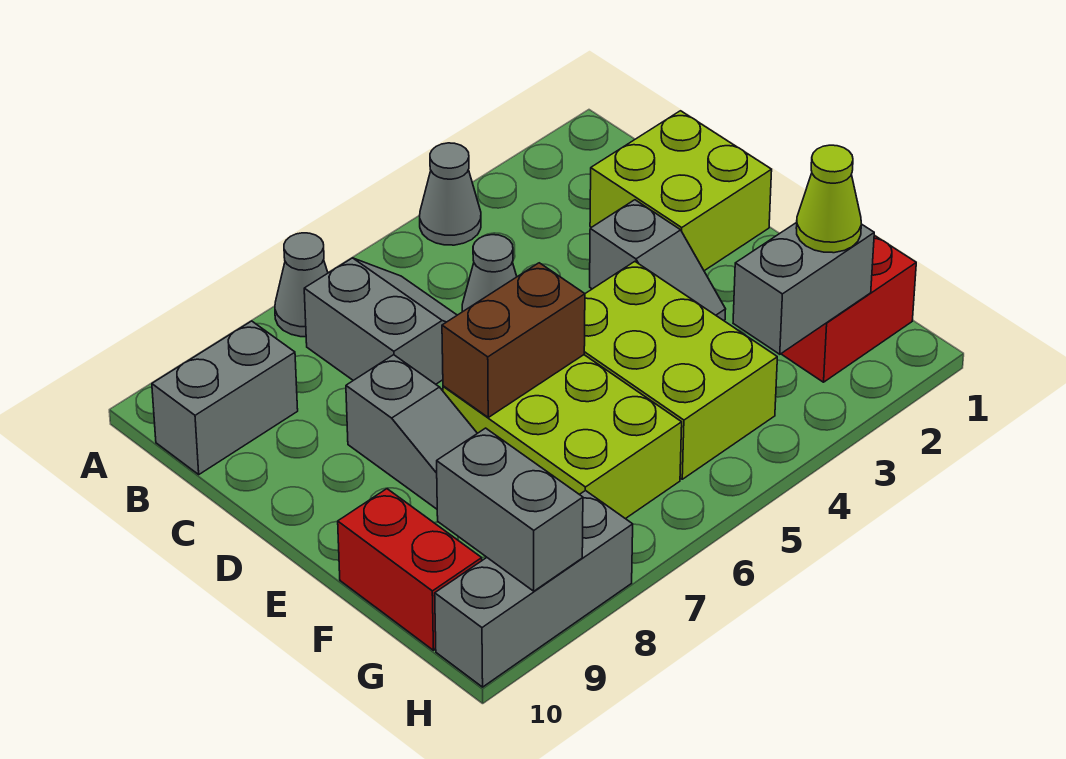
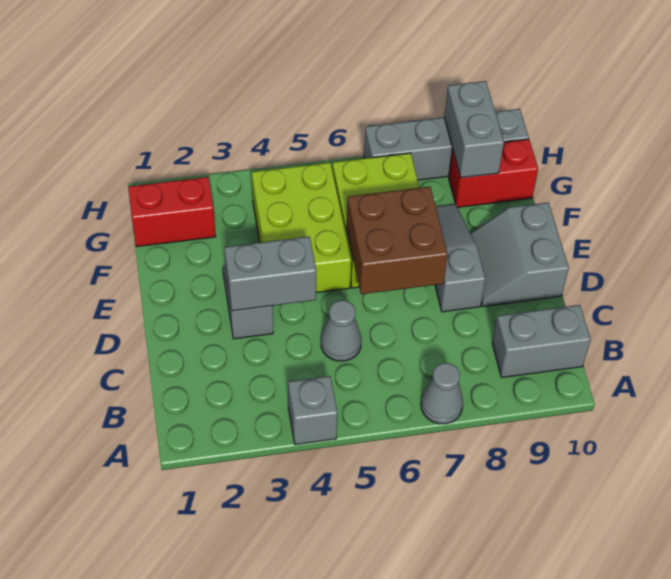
grey cone A4 level 1 -> grey brick A4 level 1
grey slope B6:C7 level 1 top 7 -> grey slope D9:E10 level 1 top 10
lime brick C1:D2 level 1 -> none
brown brick E6:E7 level 2 -> brown brick D6:E7 level 2
red brick F10:G10 level 1 -> red brick G9:G10 level 1
grey brick G2:G3 level 2 -> grey brick D3:D4 level 2
lime cone G2 level 3 -> none
grey brick H8:H10 level 1 -> grey brick H7:H10 level 1

